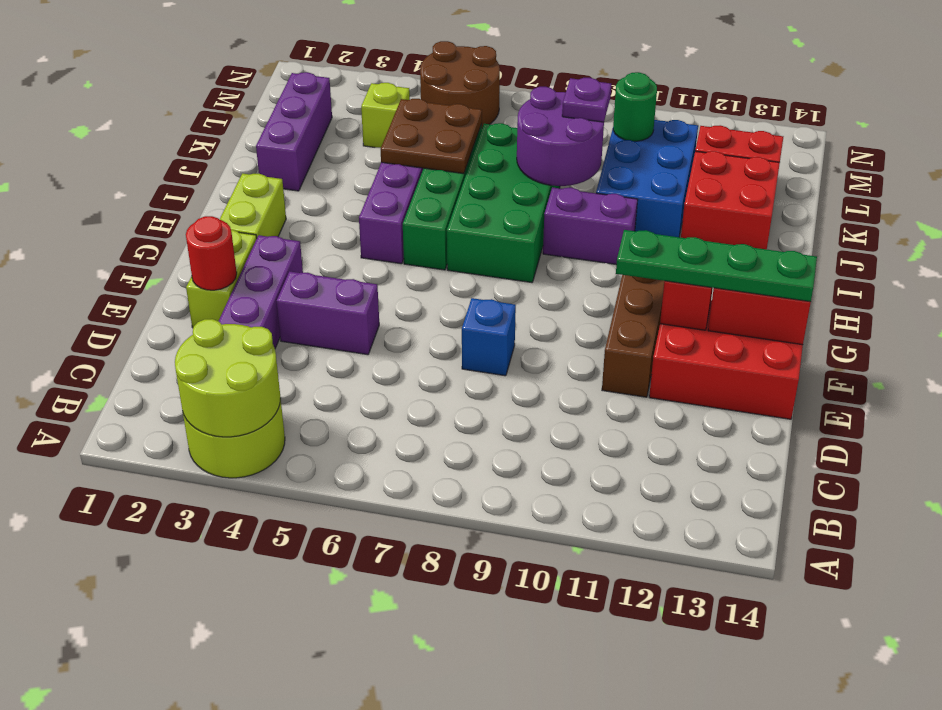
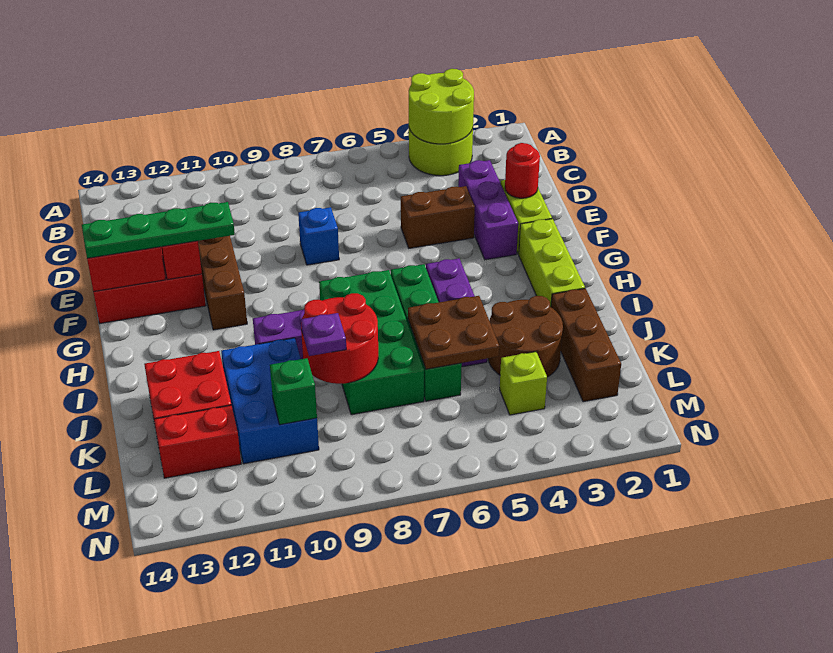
purple brick E4:E5 level 1 -> brown brick E4:E5 level 1
lime brick G2:H2 level 1 -> lime brick G2:I2 level 1
purple brick J2:L2 level 1 -> brown brick J2:L2 level 1
purple round brick J8:K9 level 2 -> red round brick J8:K9 level 2
green round brick L10 level 2 -> green brick L10 level 2
brown round brick M5:N6 level 1 -> brown round brick J3:K4 level 1

